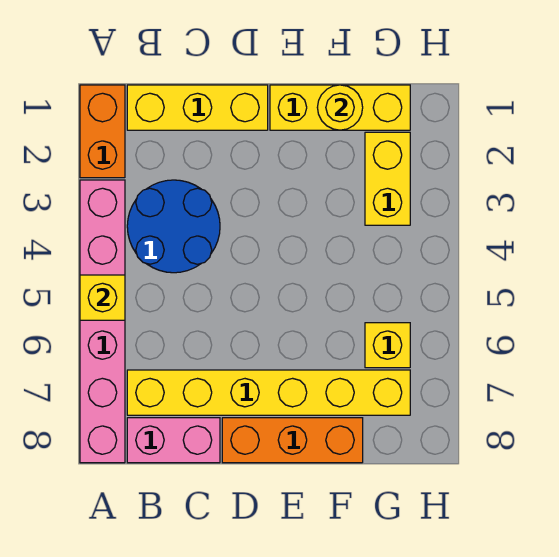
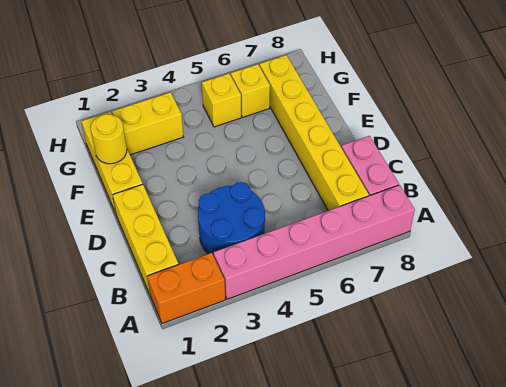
yellow brick A5 level 2 -> yellow brick G5 level 1
orange brick D8:F8 level 1 -> none

